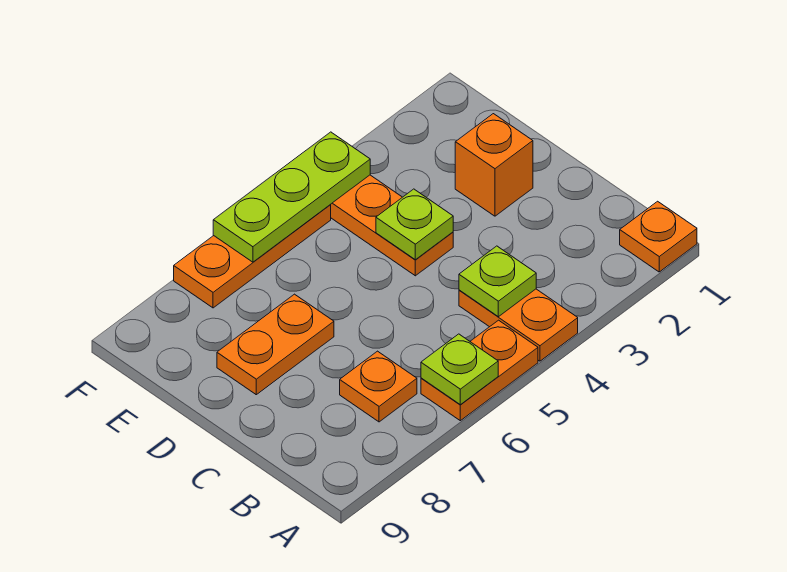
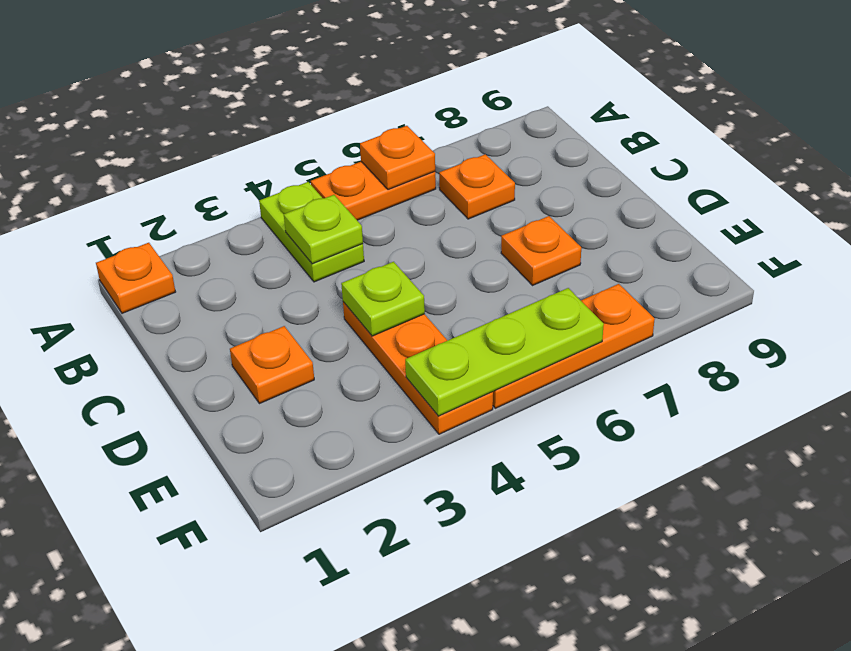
orange plate A4:B4 level 1 -> lime plate A4:B4 level 1
lime plate A6 level 2 -> orange plate A6 level 2
orange brick D2 level 1 -> orange plate D2 level 1
orange plate D7:D8 level 1 -> orange plate D7 level 1

